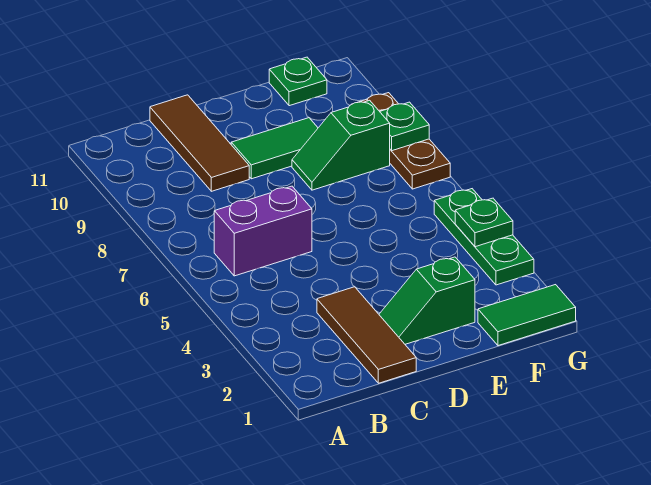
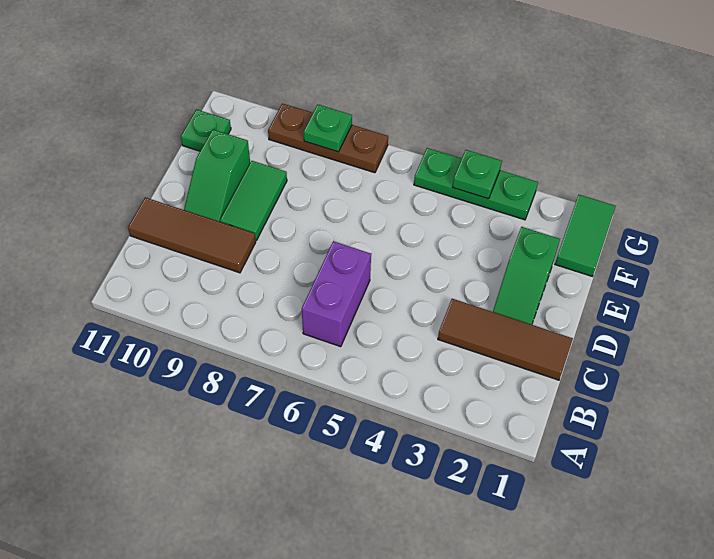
green slope E8:F8 level 1 top F -> green slope D10:E10 level 1 top E

